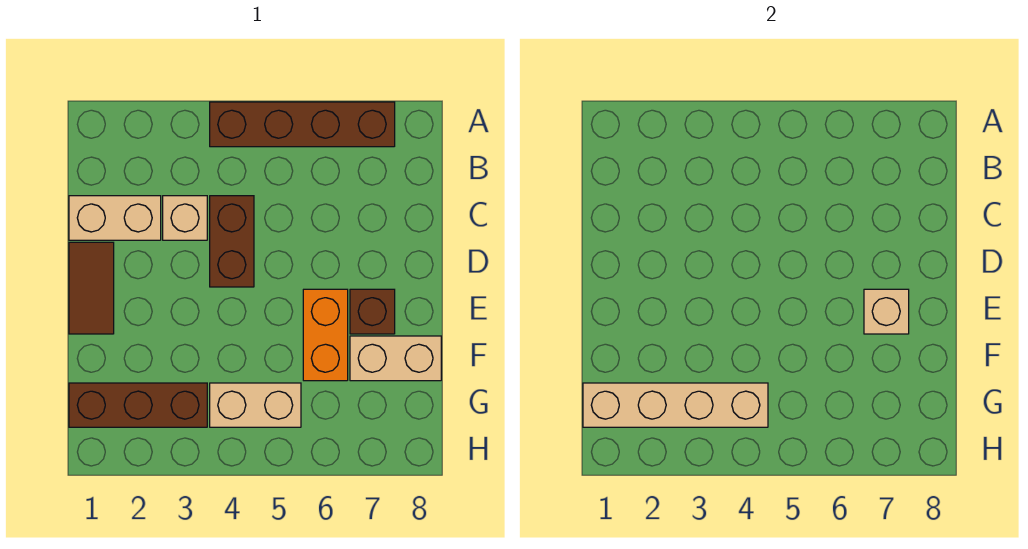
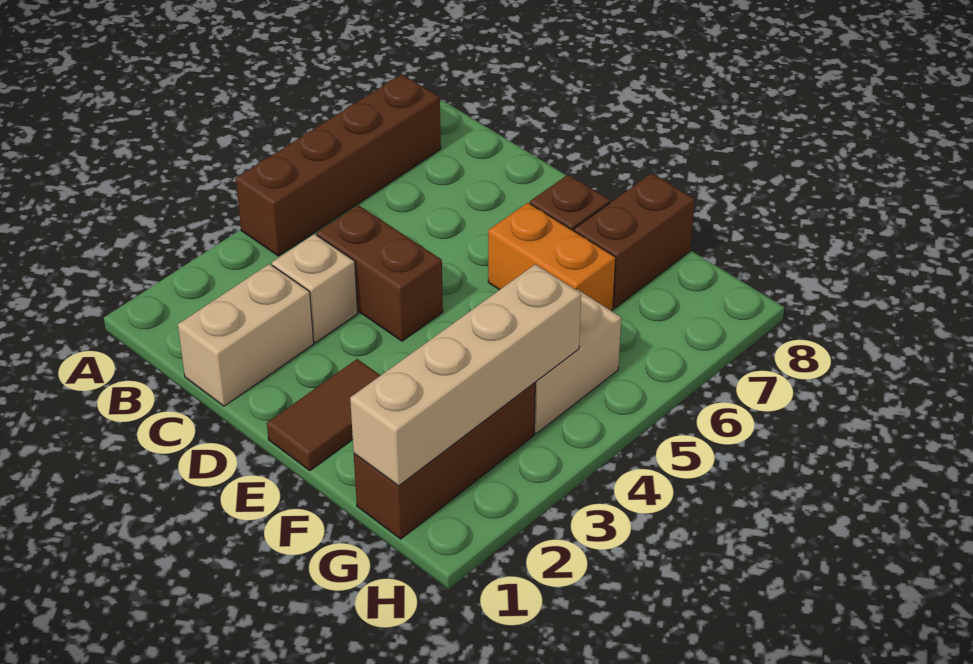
brown tile D1:E1 level 1 -> brown tile E1:E2 level 1
tan brick E7 level 2 -> none
tan brick F7:F8 level 1 -> brown brick F7:F8 level 1

